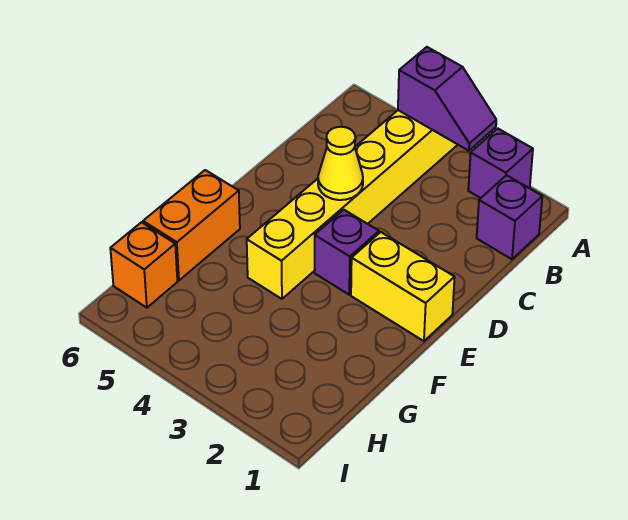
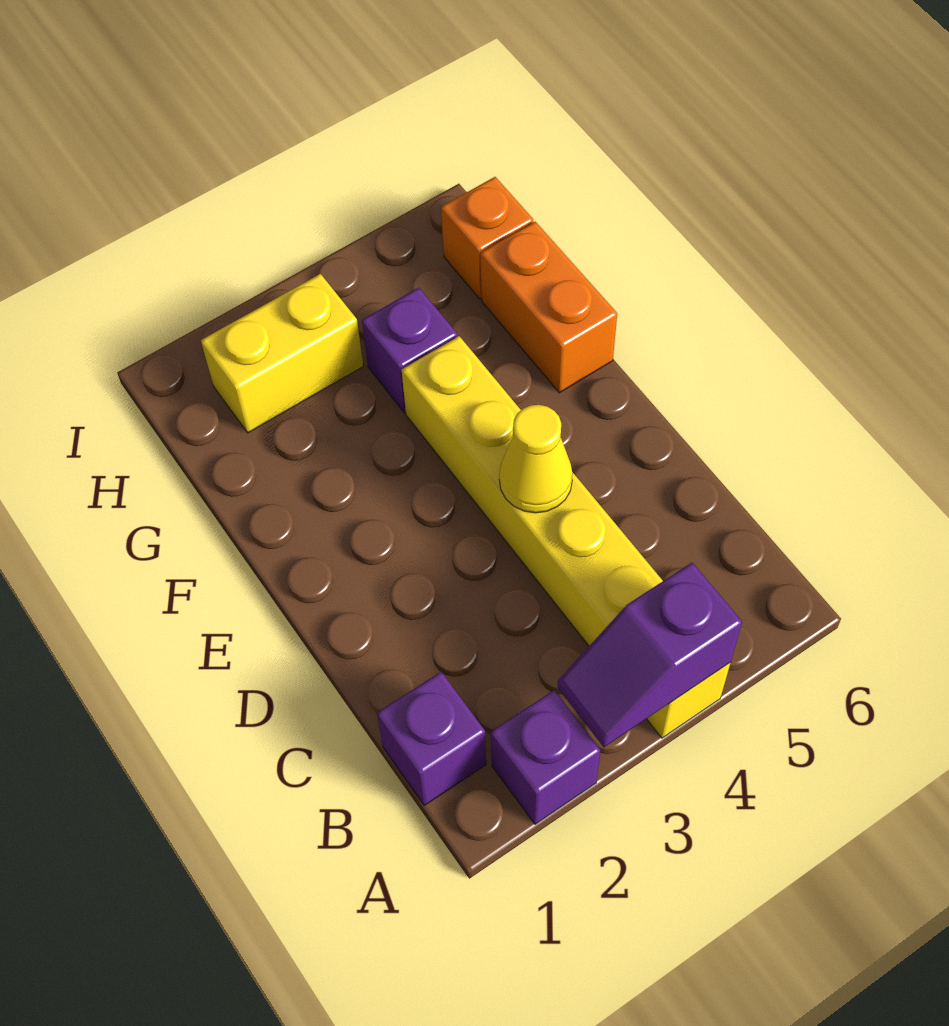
yellow brick E1:E2 level 1 -> yellow brick H2:H3 level 1
purple brick E3 level 1 -> purple brick G4 level 1

